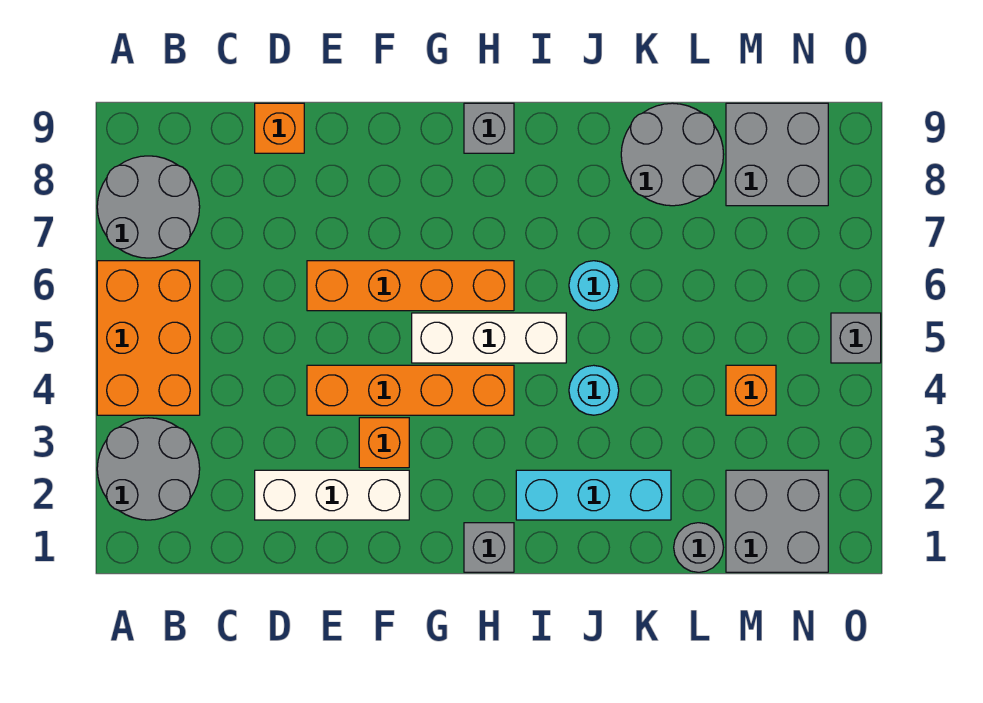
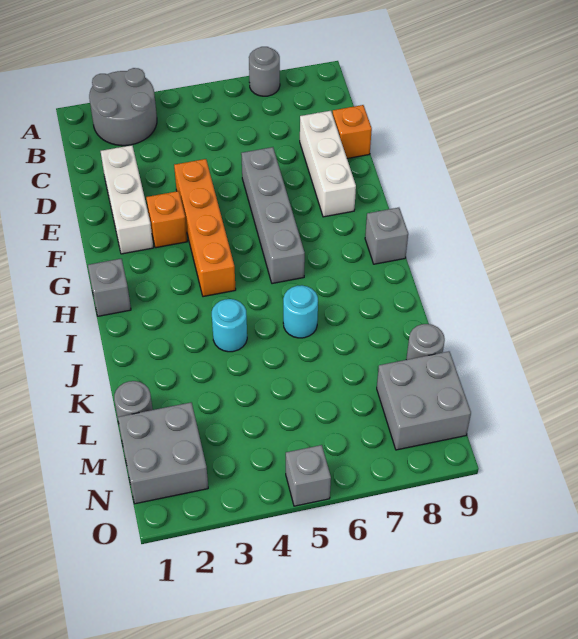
orange brick A4:B6 level 1 -> none
grey round brick A7:B8 level 1 -> grey round brick A7 level 1
orange brick E6:H6 level 1 -> grey brick E6:H6 level 1
white brick G5:I5 level 1 -> white brick D8:F8 level 1
cyan brick I2:K2 level 1 -> none
grey round brick K8:L9 level 1 -> grey round brick L9 level 1
orange brick M4 level 1 -> none

